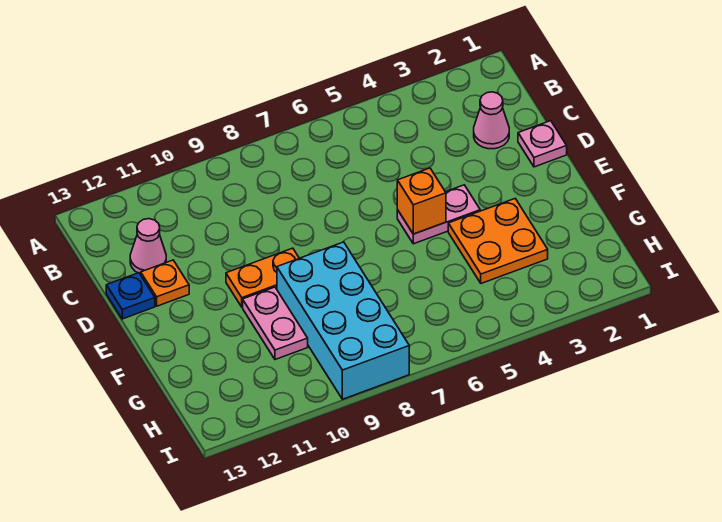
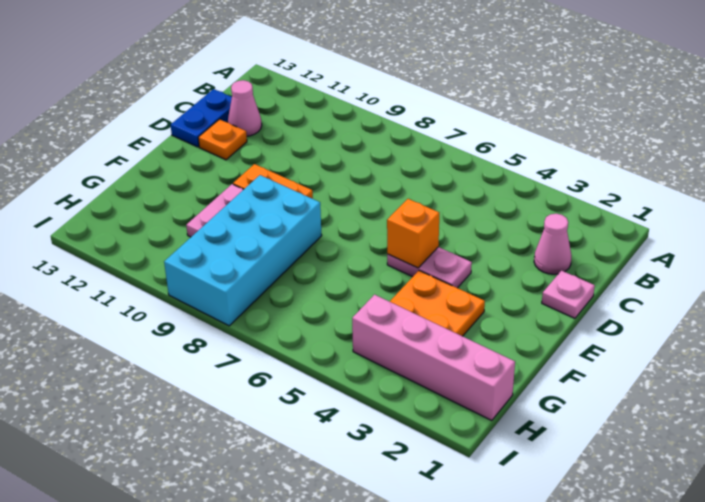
blue plate D13 level 1 -> blue plate C13:D13 level 1
none -> pink brick H1:H4 level 1

